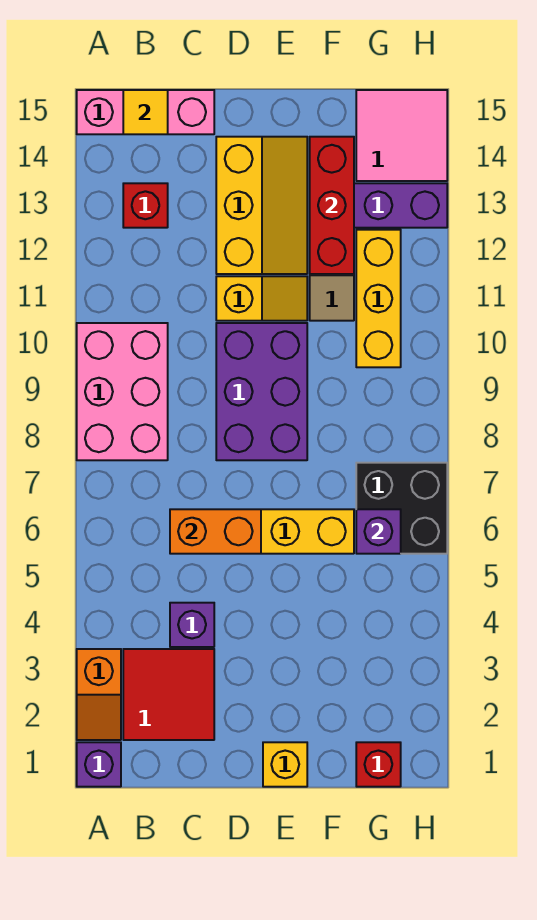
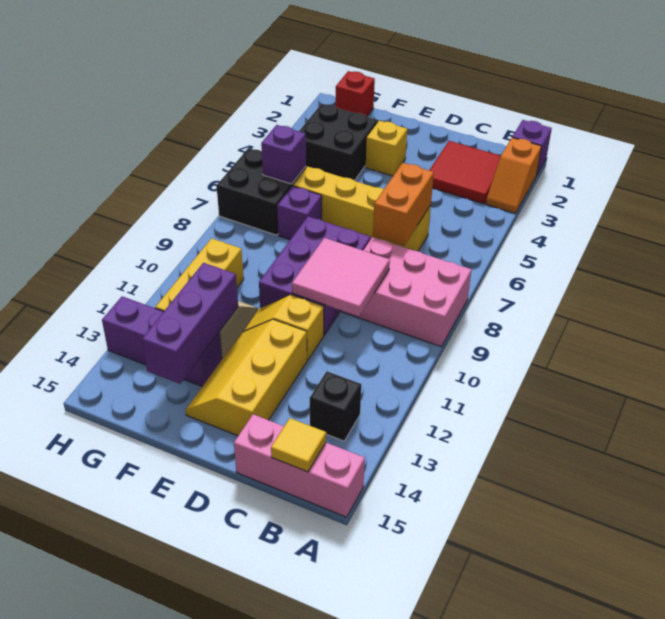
orange slope A2:A3 level 1 top 3 -> orange slope A2:A3 level 1 top 2
pink brick A8:B10 level 1 -> pink brick A8:C9 level 1
red brick B13 level 1 -> black brick B13 level 1
purple brick C4 level 1 -> purple brick F7 level 1
orange brick C6:D6 level 2 -> orange brick C6:C7 level 2
yellow brick E1 level 1 -> yellow brick E3 level 1
none -> black brick F3:G4 level 1
red brick F12:F14 level 2 -> purple brick F12:F14 level 2
pink tile G14:H15 level 1 -> pink tile C9:D10 level 2

